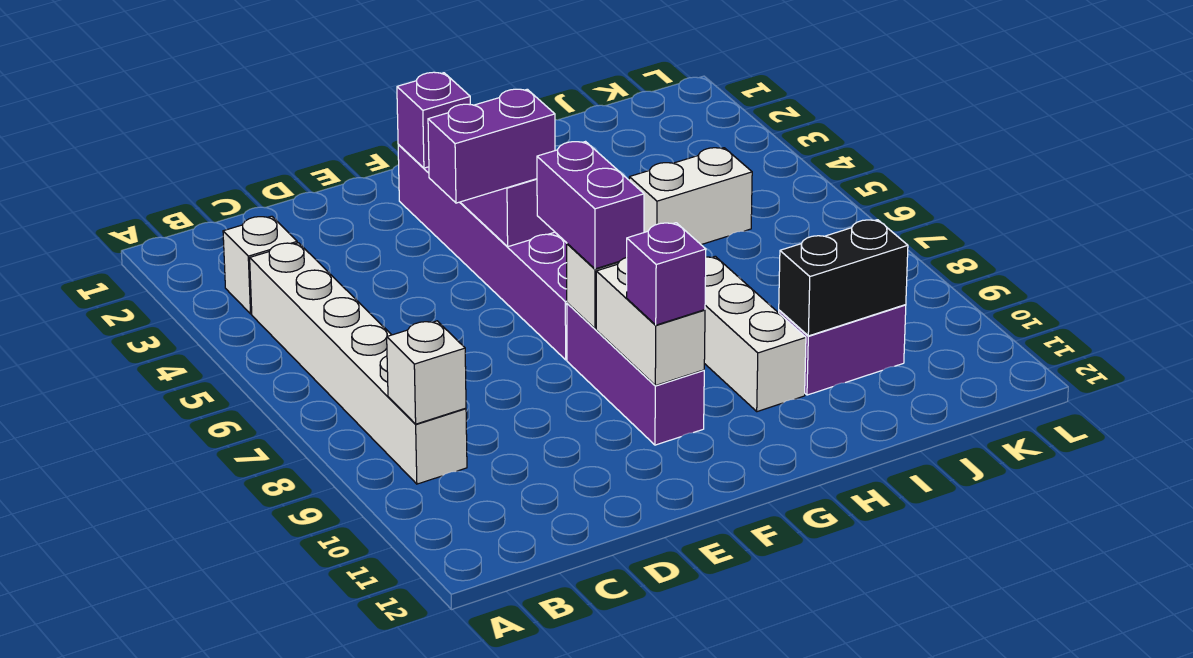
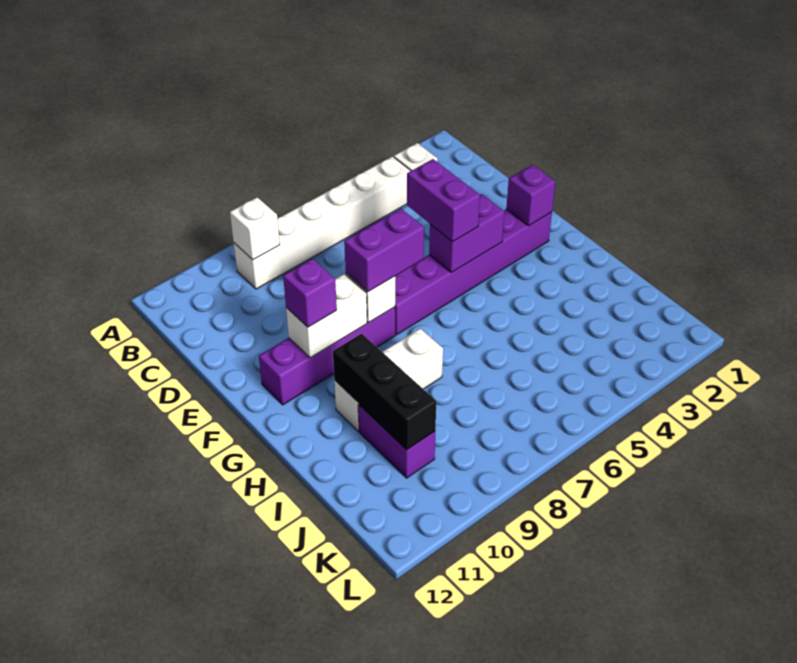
purple brick F8:F10 level 1 -> purple brick F8:F11 level 1
white brick I5:J5 level 1 -> none
black brick I10:J10 level 2 -> black brick H10:J10 level 2

